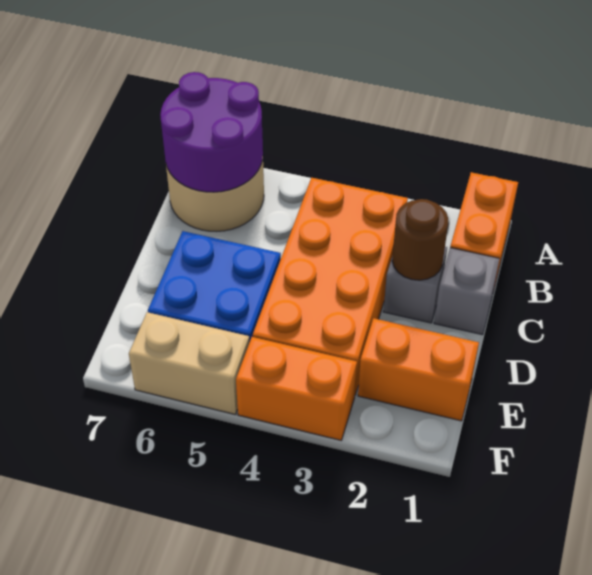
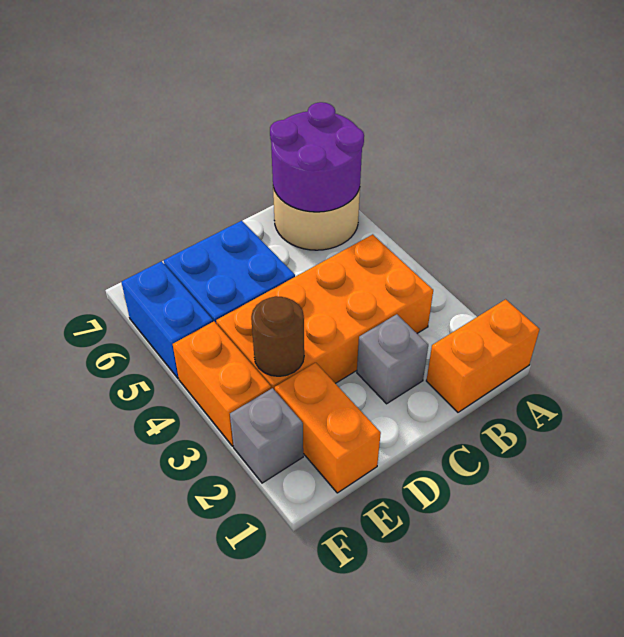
grey brick C1 level 1 -> grey brick F2 level 1
brown round brick C2 level 2 -> brown round brick E3 level 2
tan brick F5:F6 level 1 -> blue brick F5:F6 level 1

